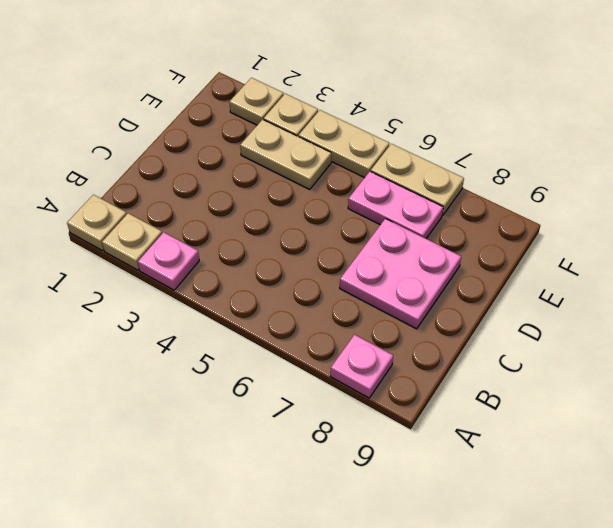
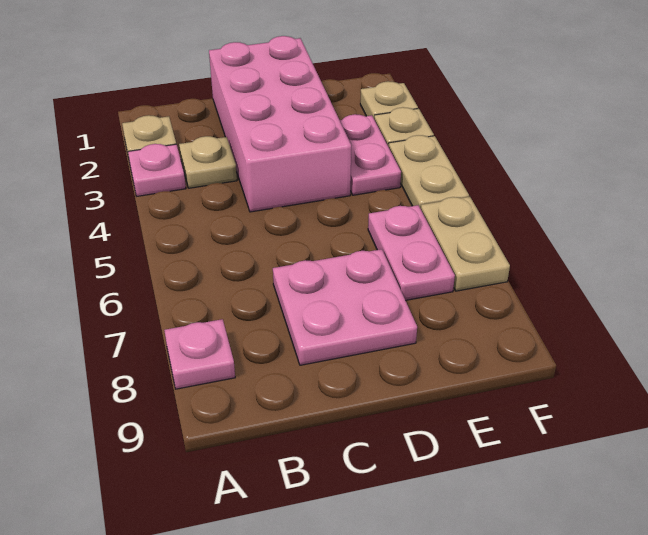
tan plate A1 level 1 -> tan plate B3 level 1
none -> pink brick C1:D4 level 1
tan plate E3:E4 level 1 -> pink plate E3:E4 level 1

